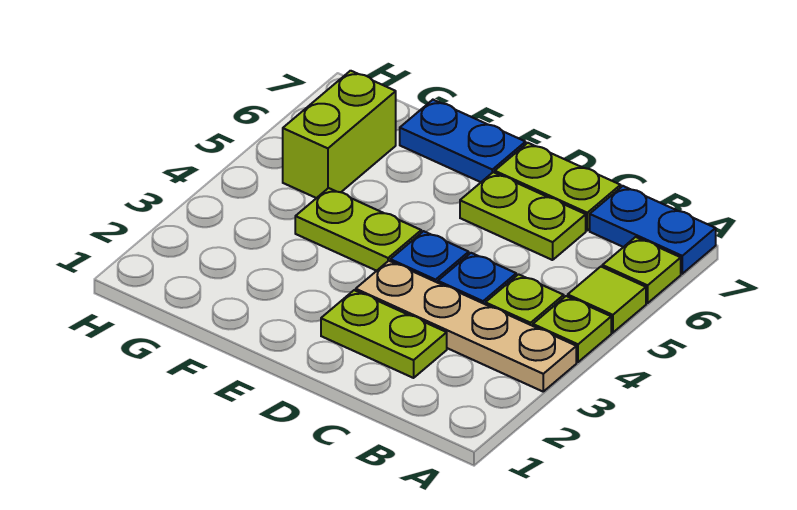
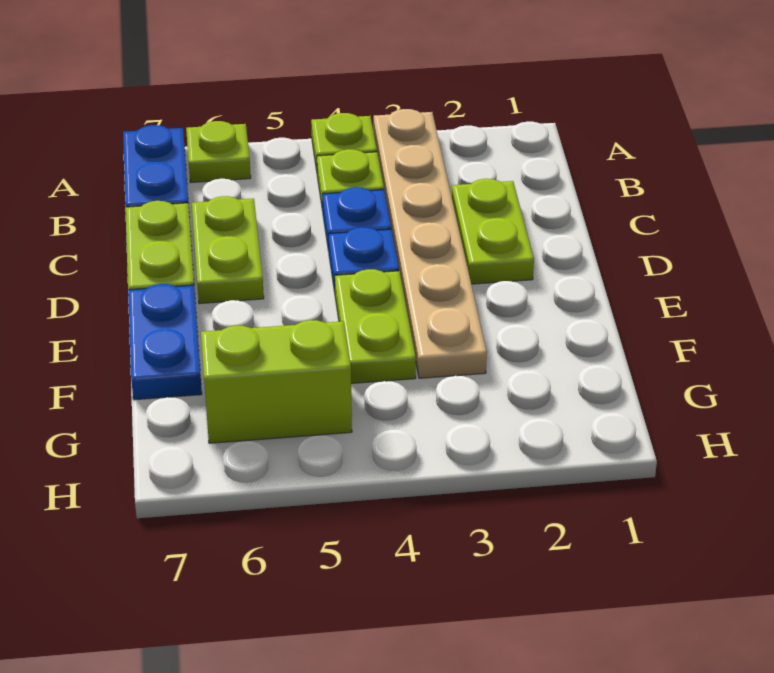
tan plate A3:D3 level 1 -> tan plate A3:F3 level 1
lime tile A5 level 1 -> none

